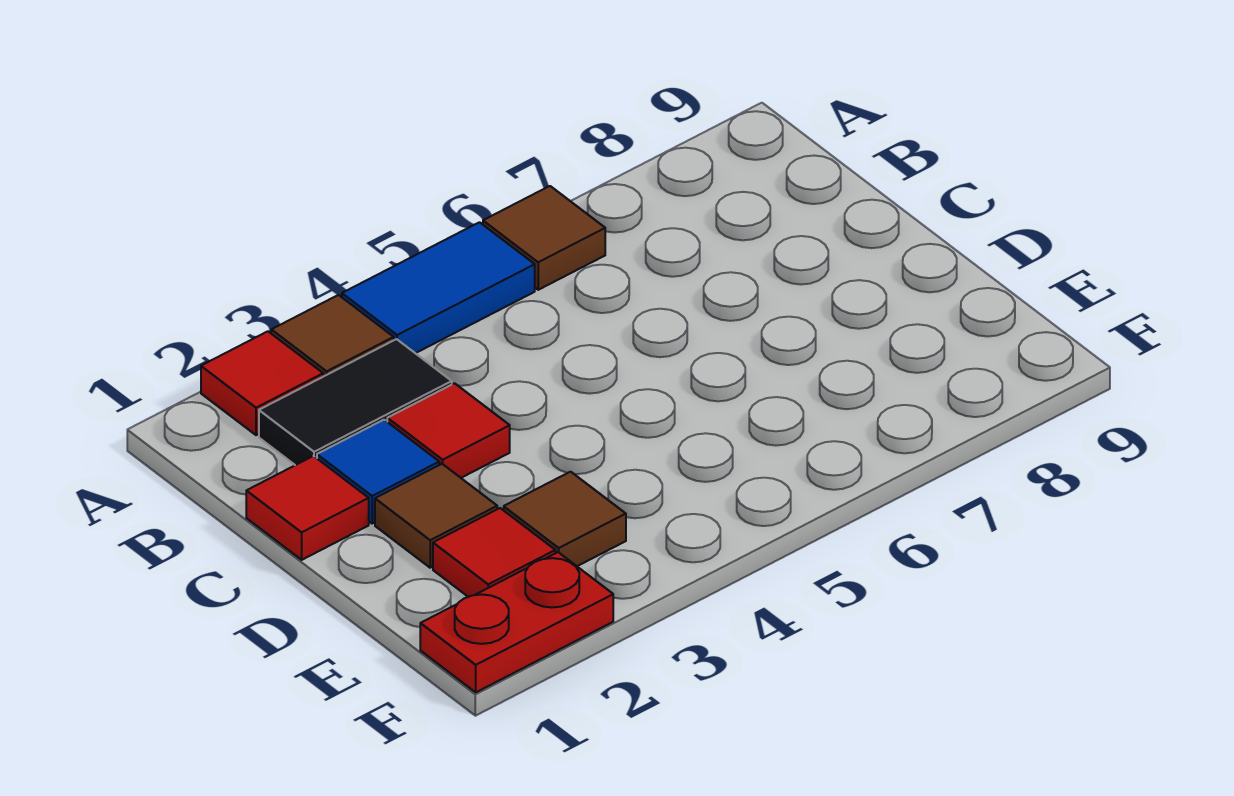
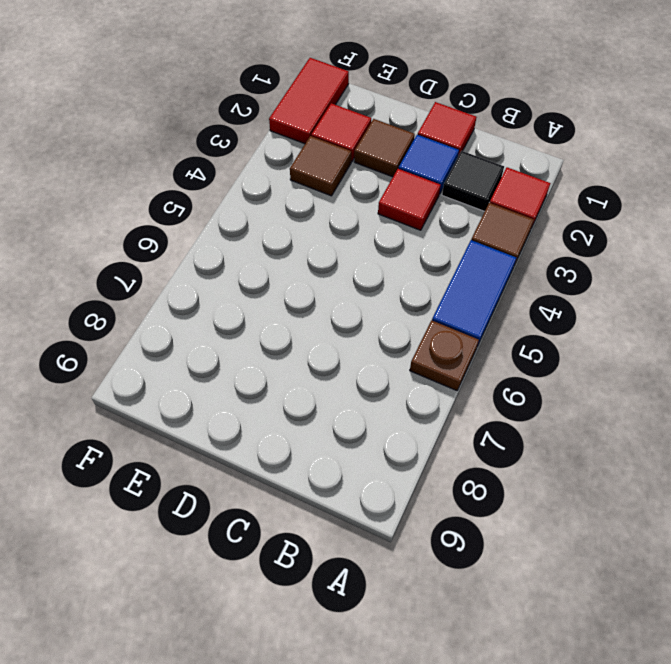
brown tile A6 level 1 -> brown plate A6 level 1
black tile B2:B3 level 1 -> black tile B2 level 1
red plate F1:F2 level 1 -> red tile F1:F2 level 1

